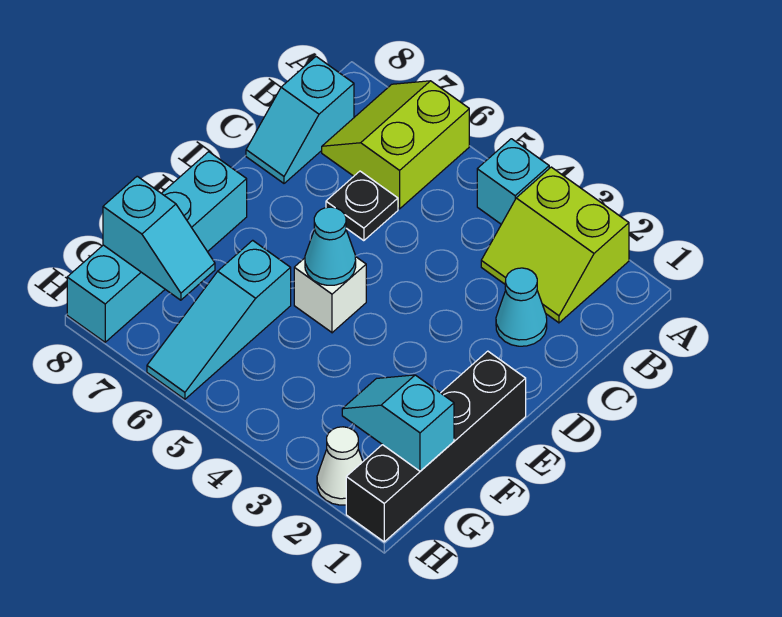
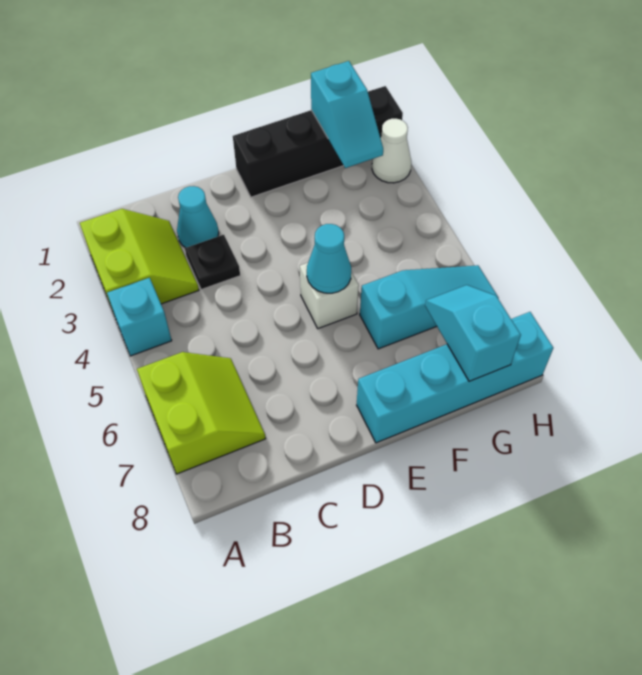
lime slope A6:B7 level 1 top 6 -> lime slope A6:B7 level 1 top A
cyan slope B8:C8 level 1 top B -> none
black plate C6 level 1 -> black plate C3 level 1

